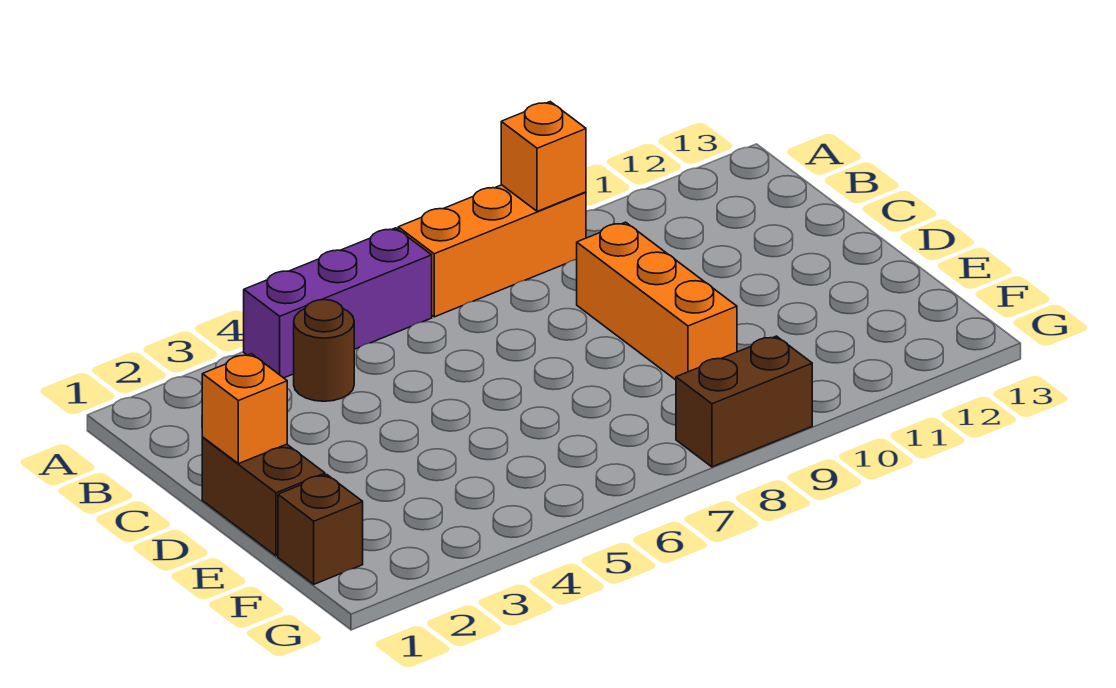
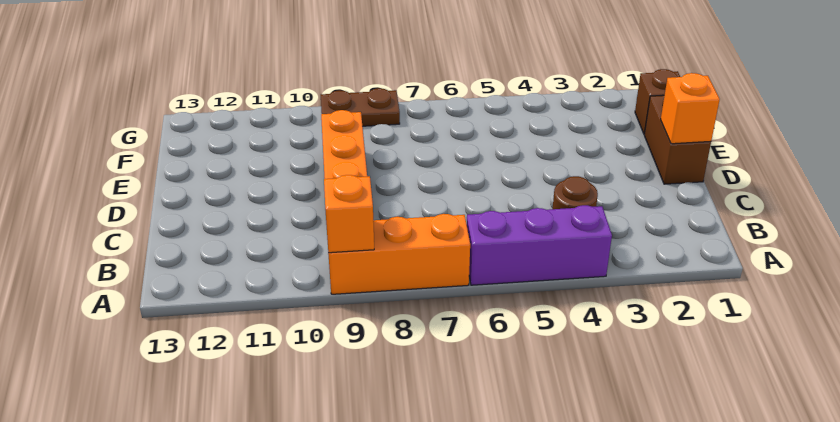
brown brick G8:G9 level 1 -> brown plate G8:G9 level 1

